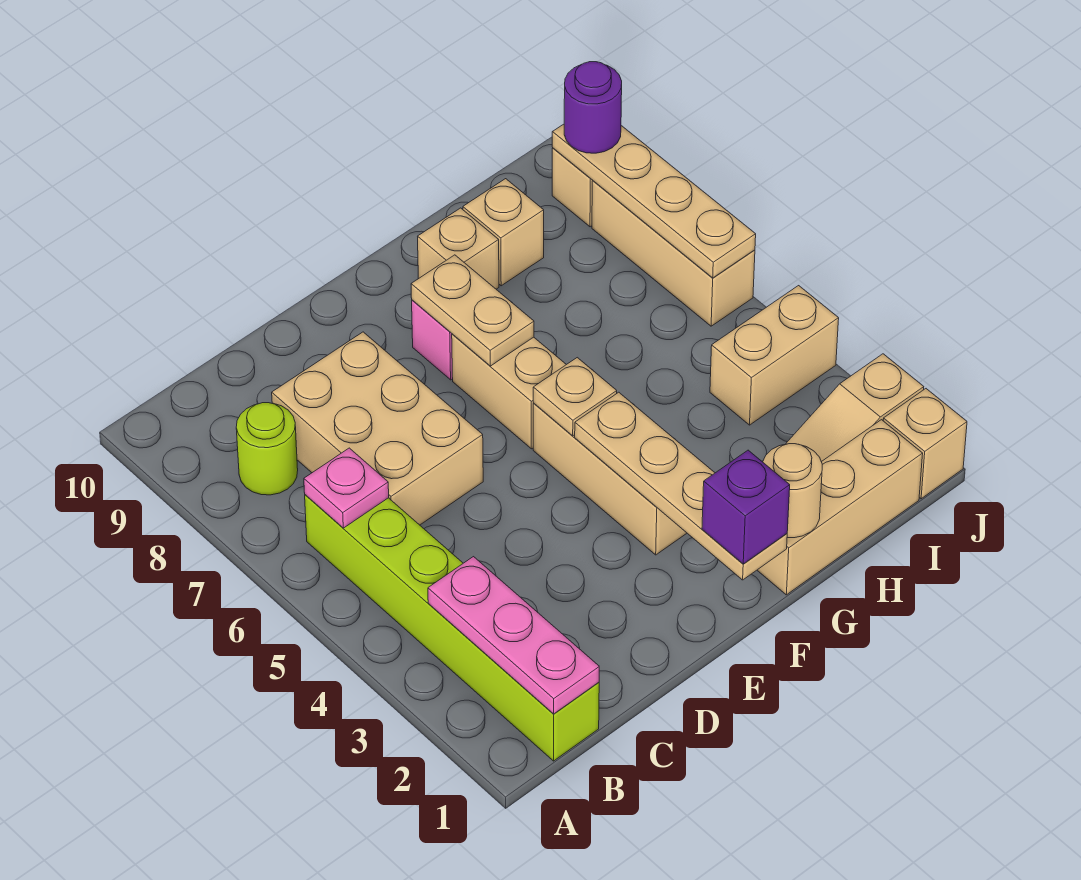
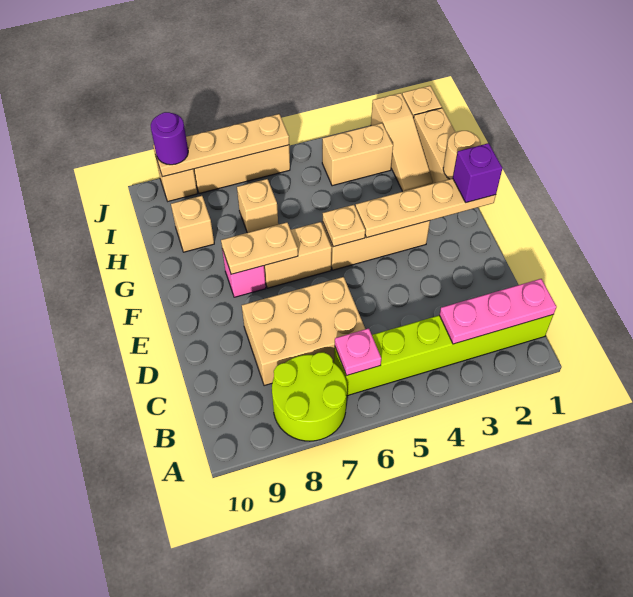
lime round brick B8 level 1 -> lime round brick A7:B8 level 1
tan brick G9 level 1 -> tan brick H7 level 1
tan brick I4:J4 level 1 -> tan brick I3:I4 level 1

